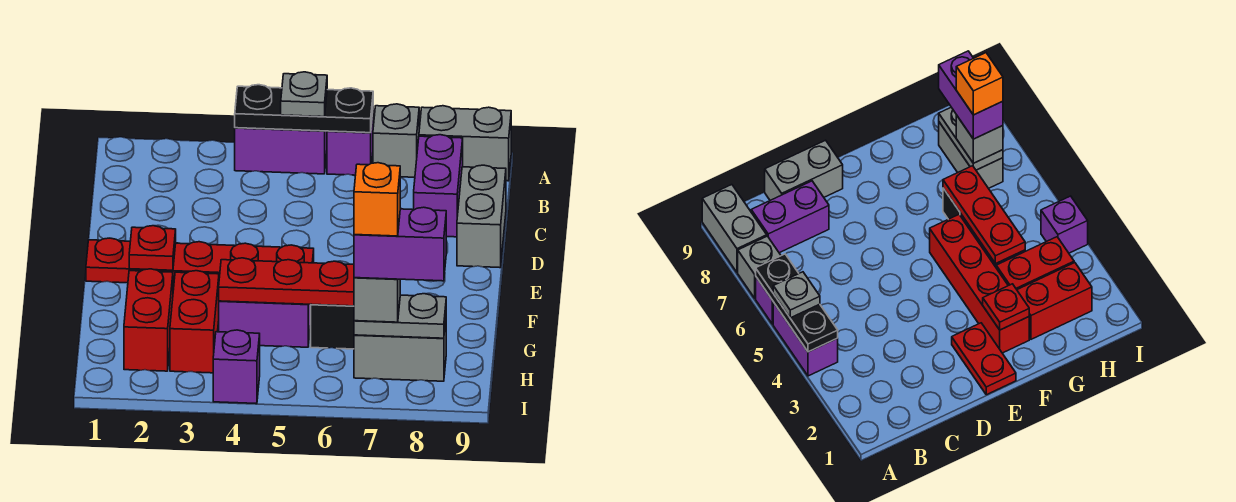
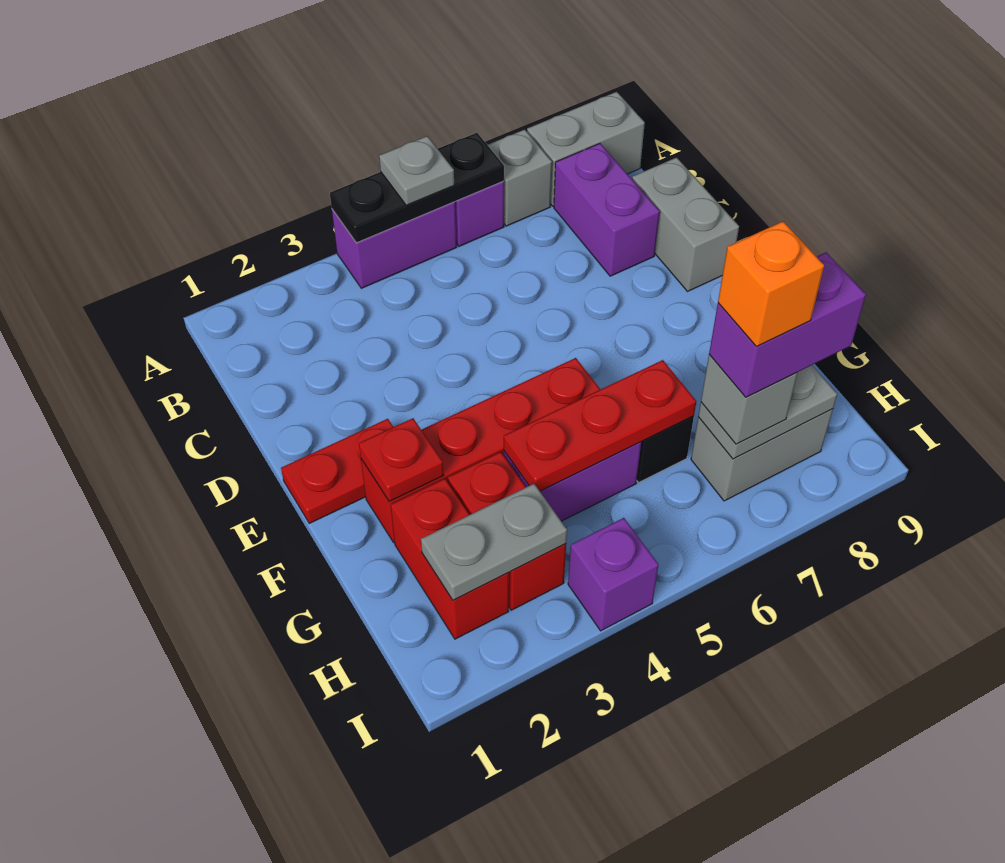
none -> grey plate H2:H3 level 2

